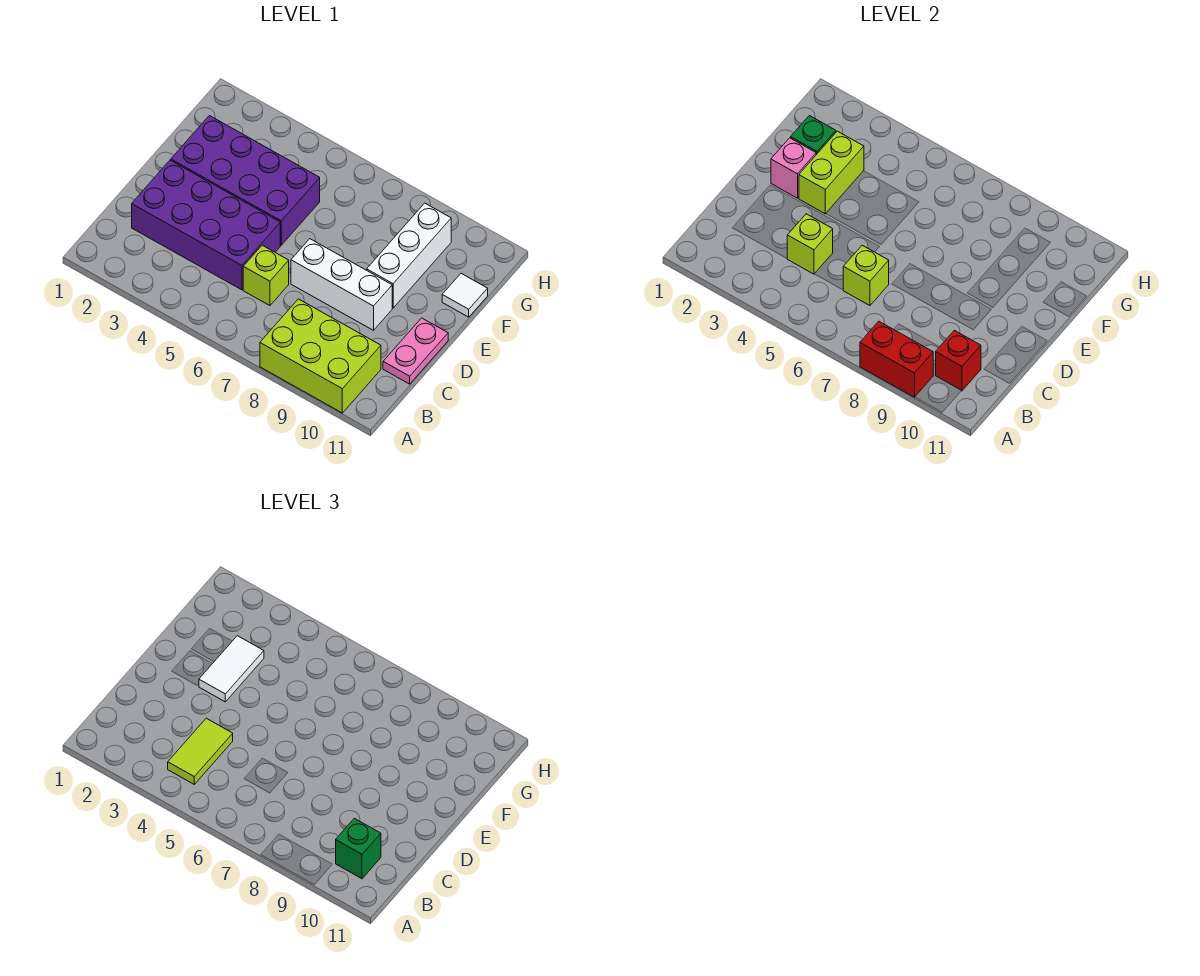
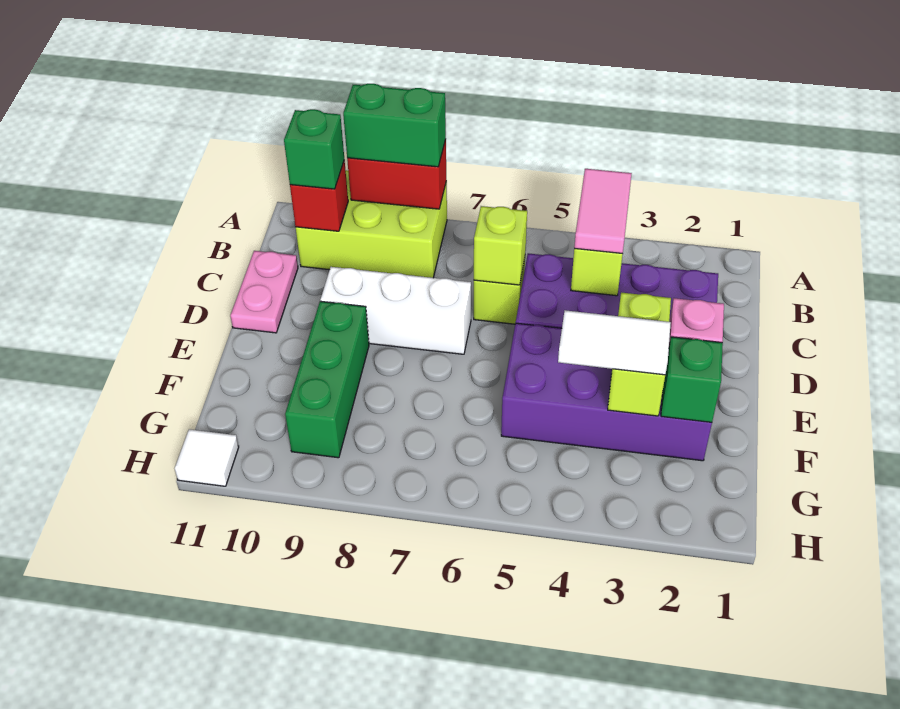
none -> green brick A8:A9 level 3
lime tile B4:C4 level 3 -> pink tile B4:C4 level 3
white tile E3:F3 level 3 -> white tile F3:F4 level 3
white brick E9:G9 level 1 -> green brick E9:G9 level 1
white tile F11 level 1 -> white tile H11 level 1

